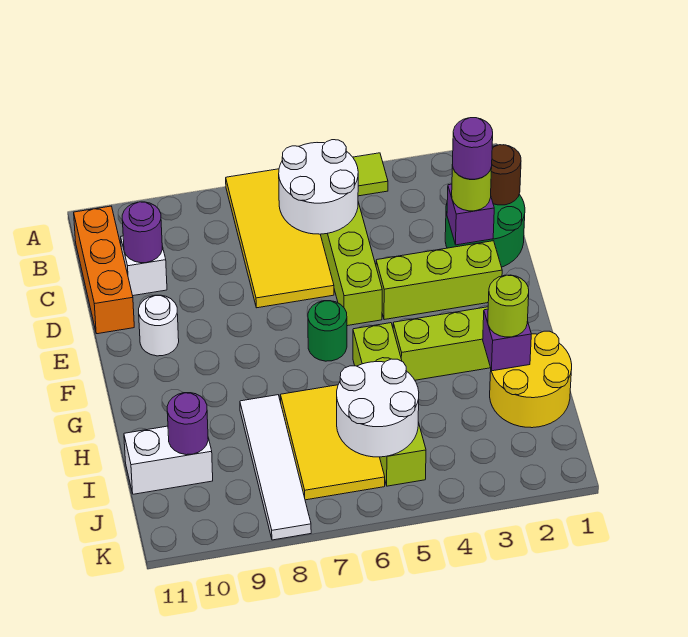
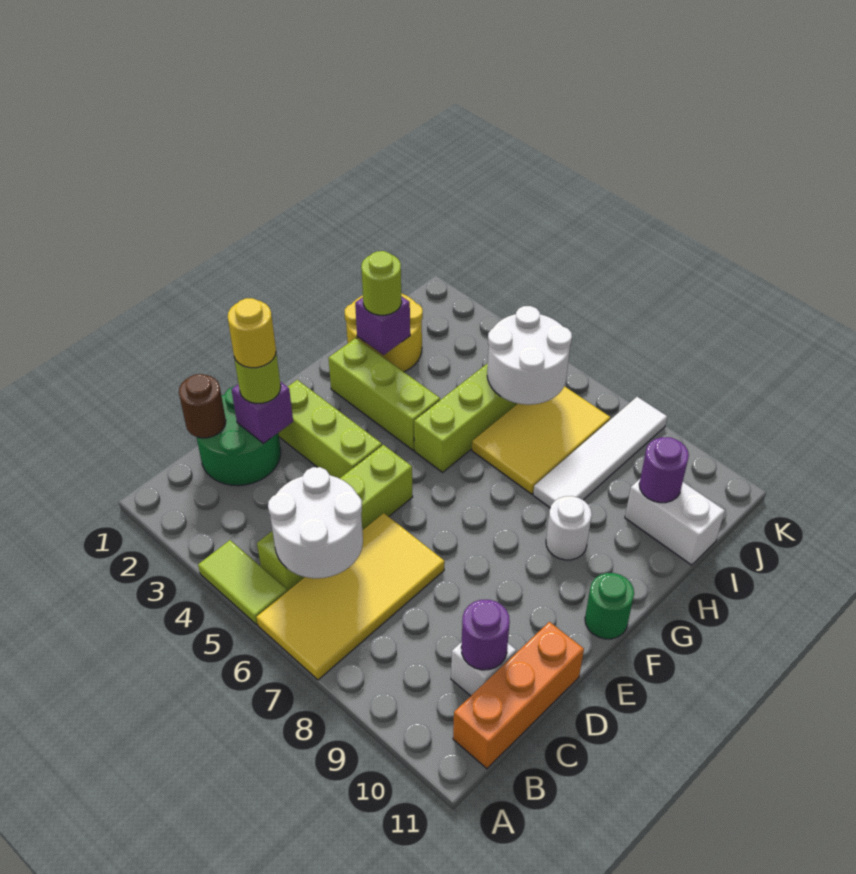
purple round brick D2 level 4 -> yellow round brick D2 level 4
white round brick E10 level 1 -> white round brick G9 level 1
green round brick F6 level 1 -> green round brick F11 level 1

